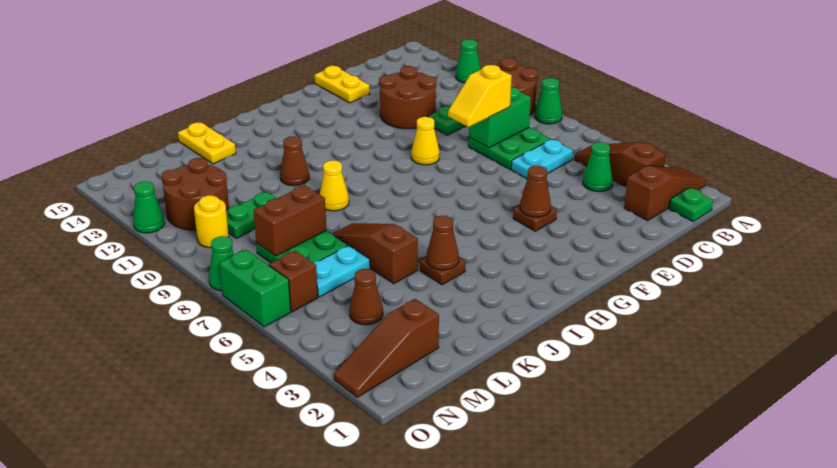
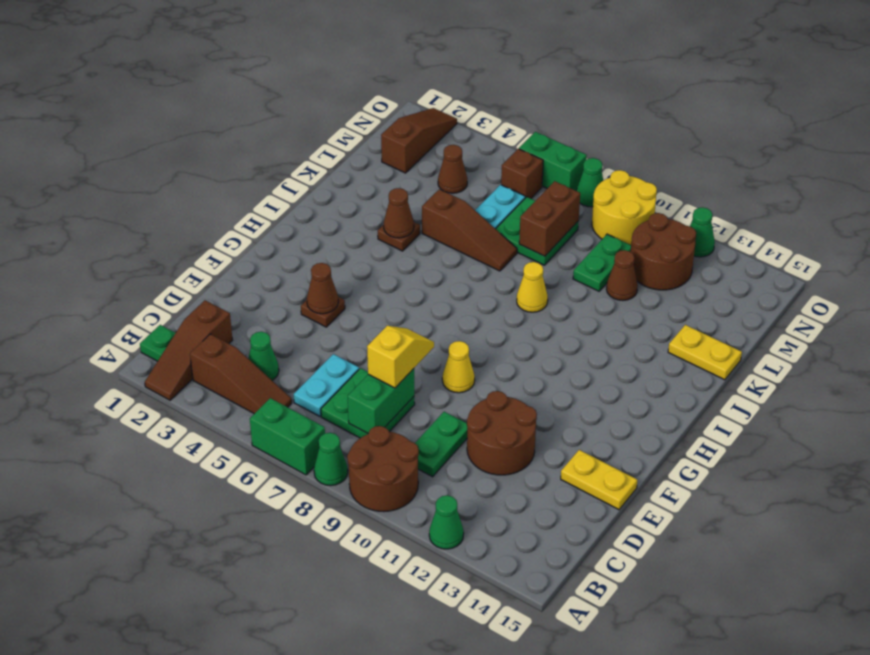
none -> green brick A6:A7 level 1
brown cone J11 level 1 -> brown cone L11 level 1
yellow round brick N10 level 1 -> yellow round brick N9:O10 level 1

